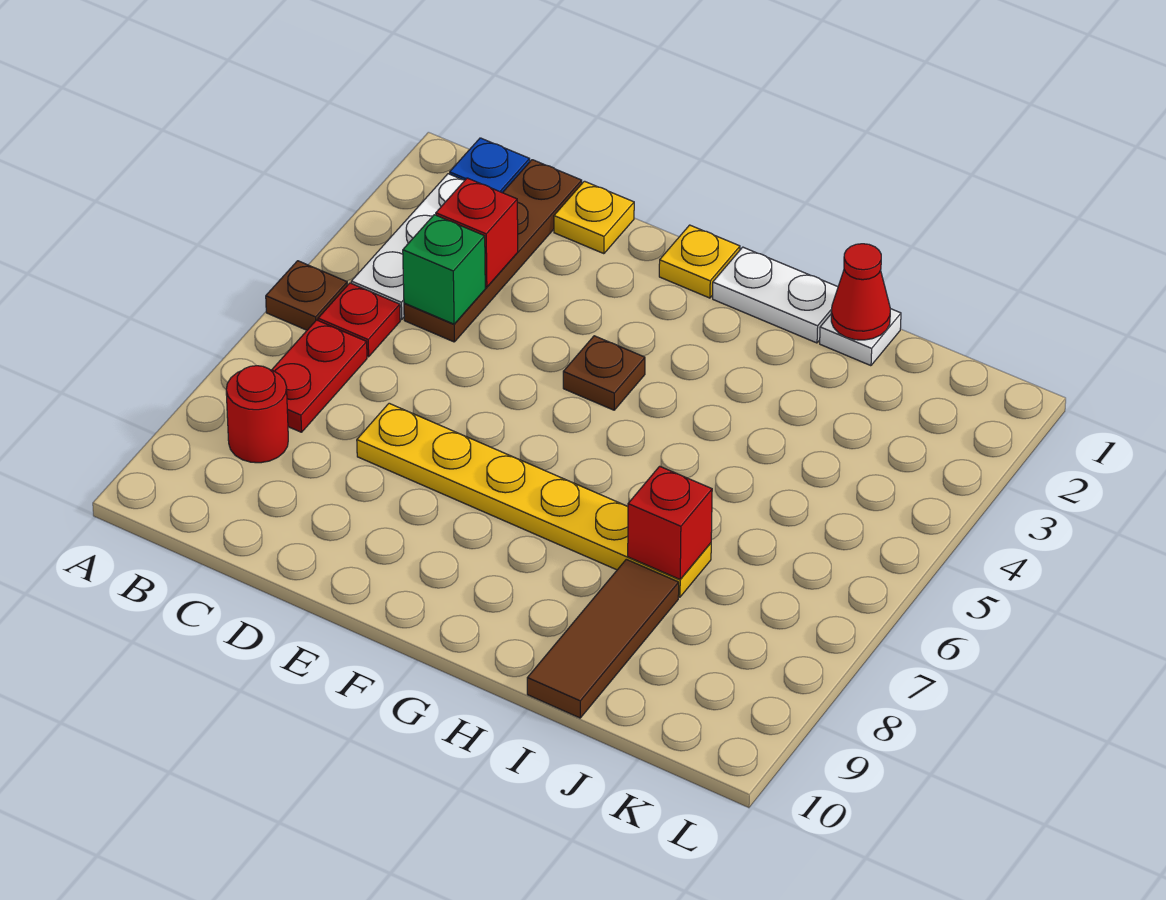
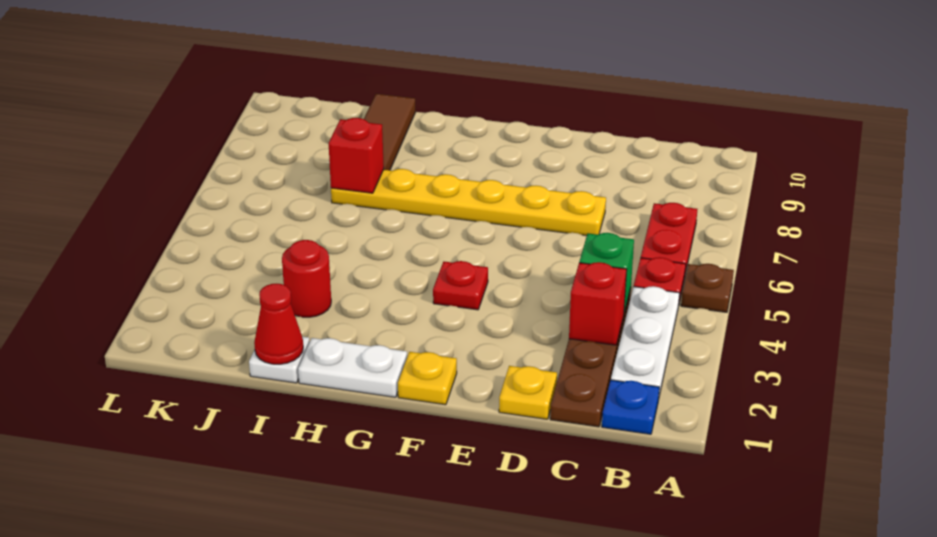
red round brick B8 level 1 -> red round brick I3 level 1
brown plate F4 level 1 -> red plate F4 level 1

